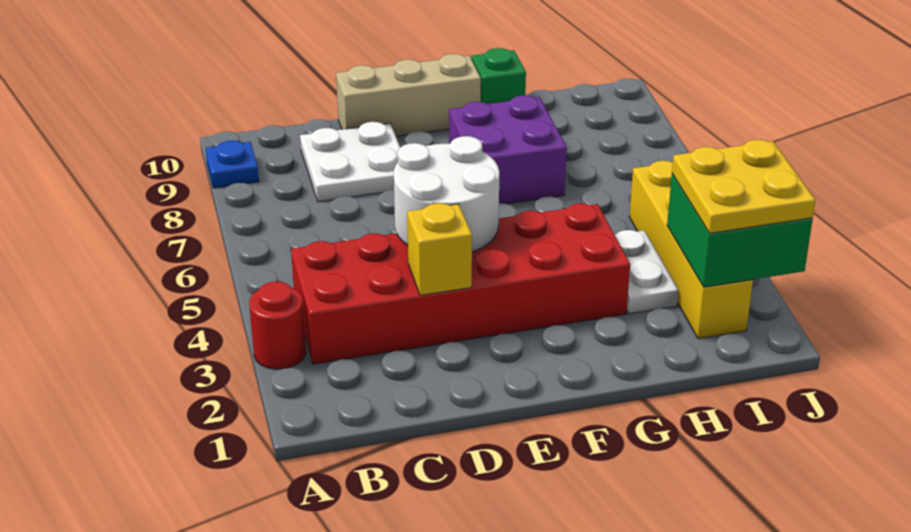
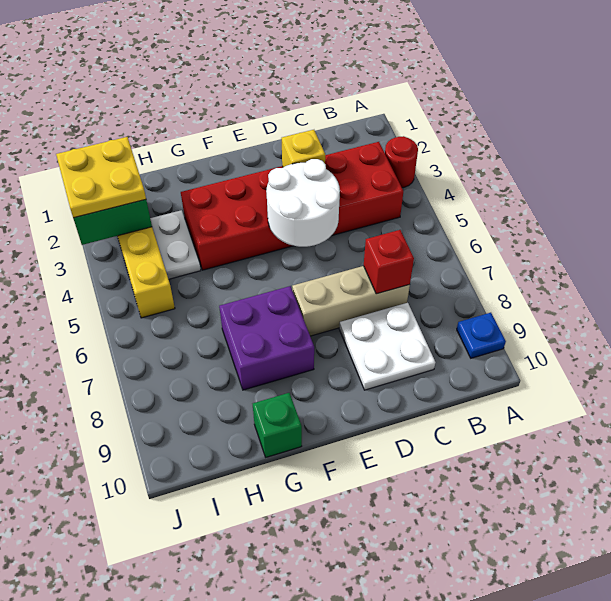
none -> red brick C7 level 2
tan brick D10:F10 level 1 -> tan brick C7:E7 level 1

